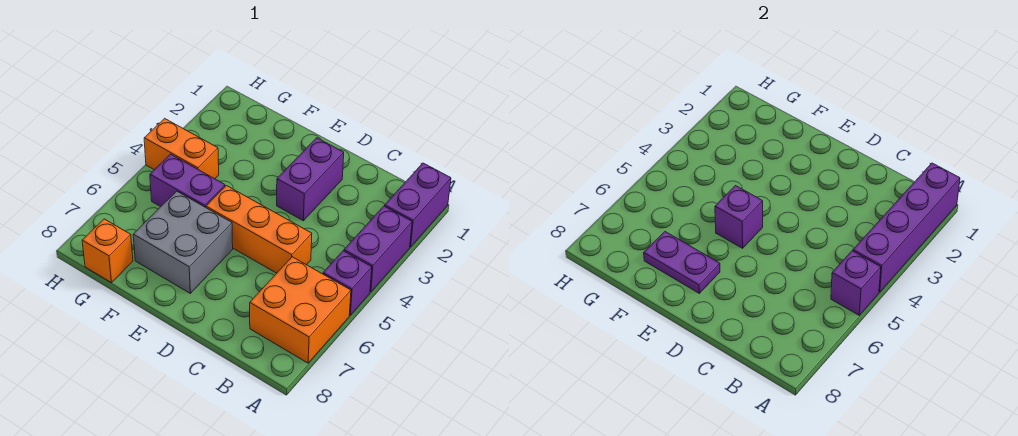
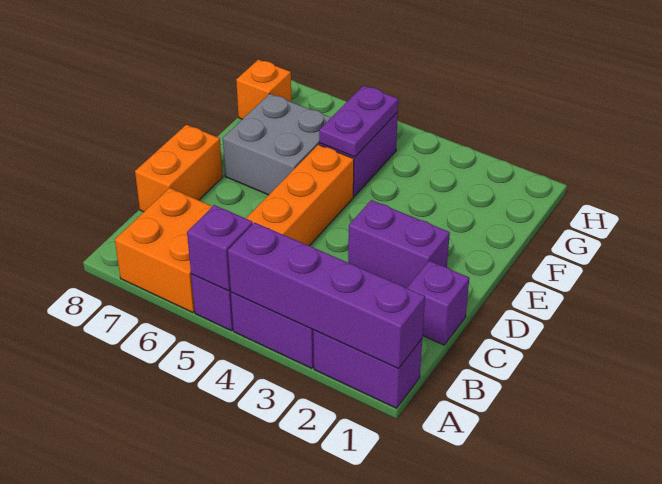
purple brick E5 level 2 -> purple brick C1 level 1
purple plate E7:F7 level 2 -> purple plate F5:G5 level 2
orange brick G4:H4 level 1 -> orange brick C8:D8 level 1

